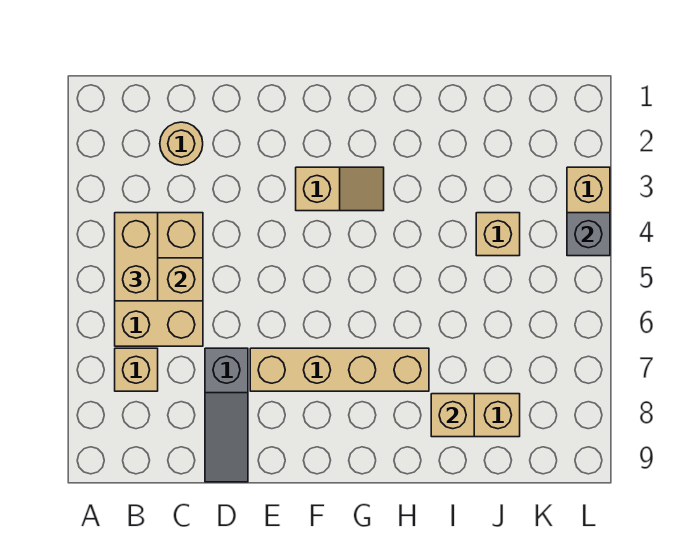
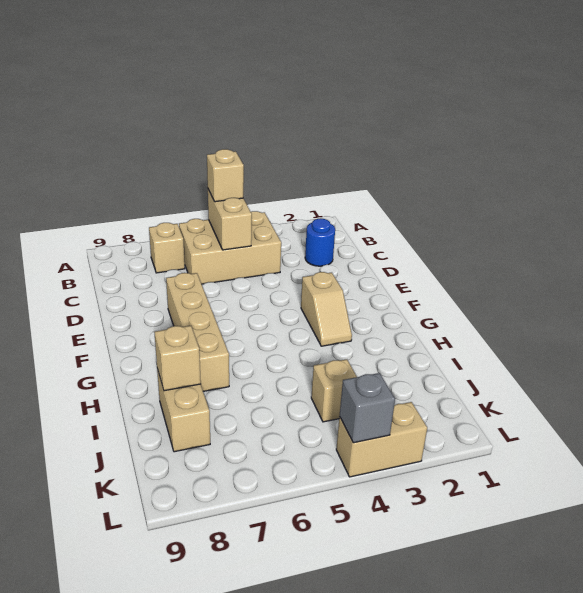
tan brick B4:B5 level 3 -> tan brick B5 level 3
tan round brick C2 level 1 -> blue round brick C2 level 1
grey slope D7:D9 level 1 top 7 -> none

